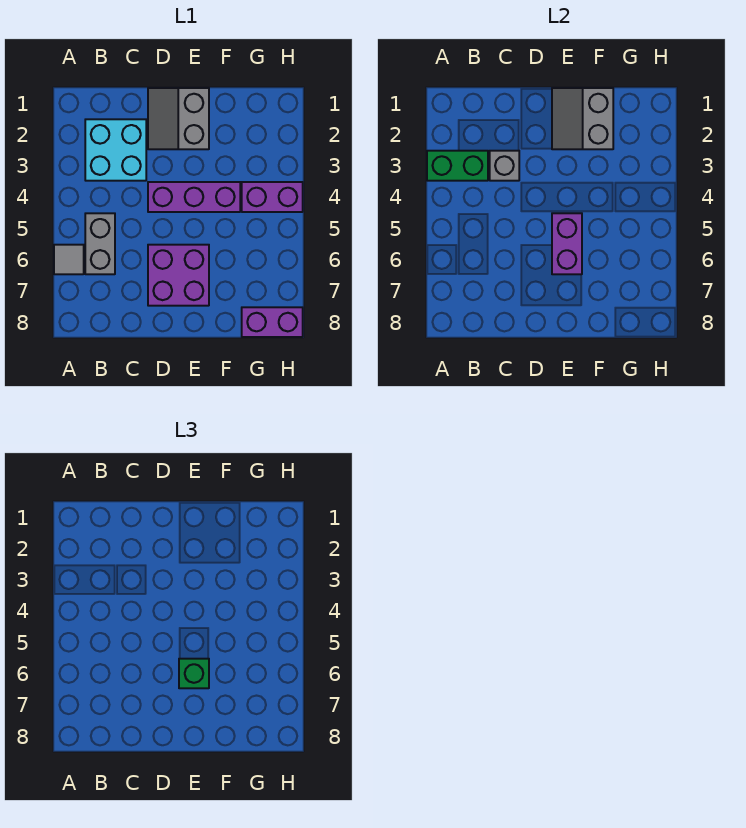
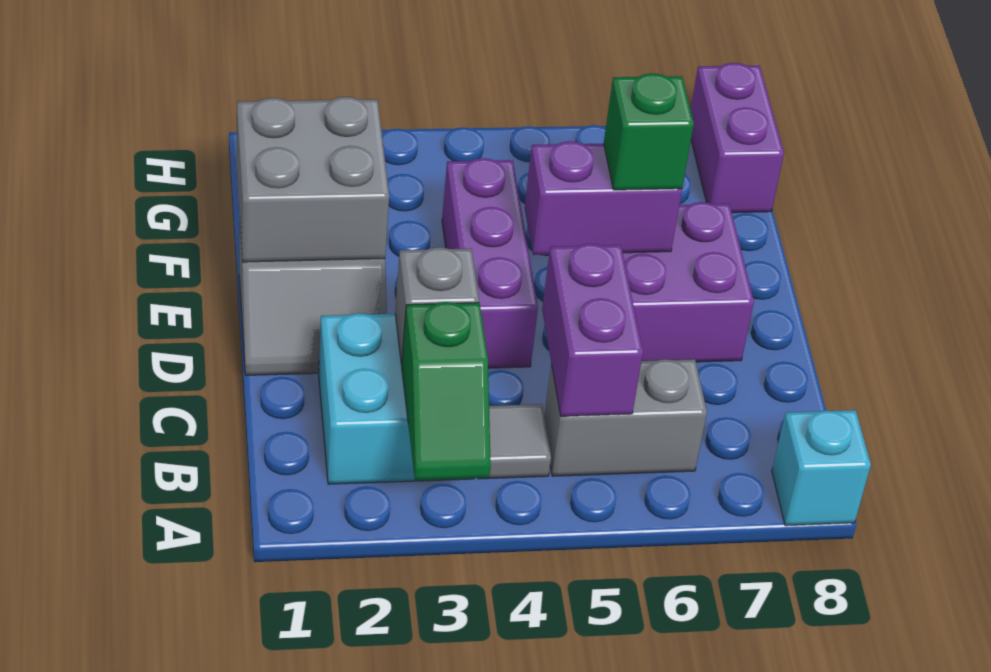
green brick A3:B3 level 2 -> green slope A3:B3 level 2 top B
grey tile A6 level 1 -> grey tile B4 level 1
none -> cyan brick A8 level 1
grey slope E1:F2 level 2 top F -> grey brick E1:F2 level 2
purple brick G4:H4 level 1 -> purple brick B5:C5 level 2

